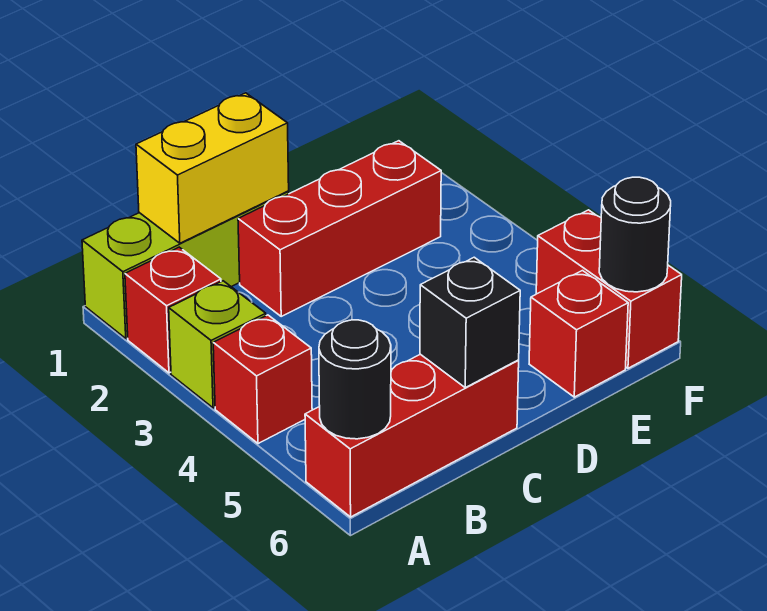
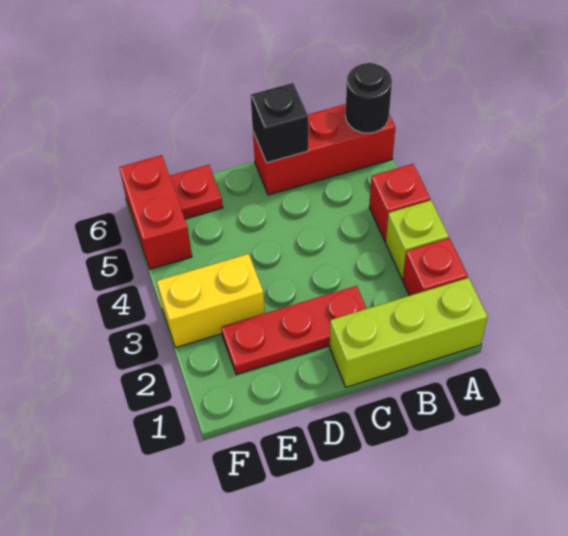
yellow brick B1:C1 level 2 -> yellow brick E3:F3 level 1
red brick C2:E2 level 1 -> red plate C2:E2 level 1
red brick E6 level 1 -> red plate E6 level 1
black round brick F6 level 2 -> none

